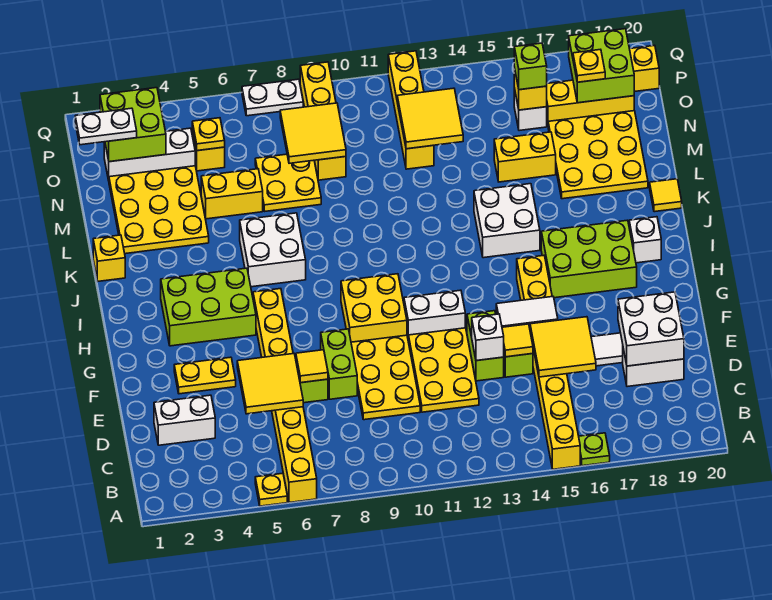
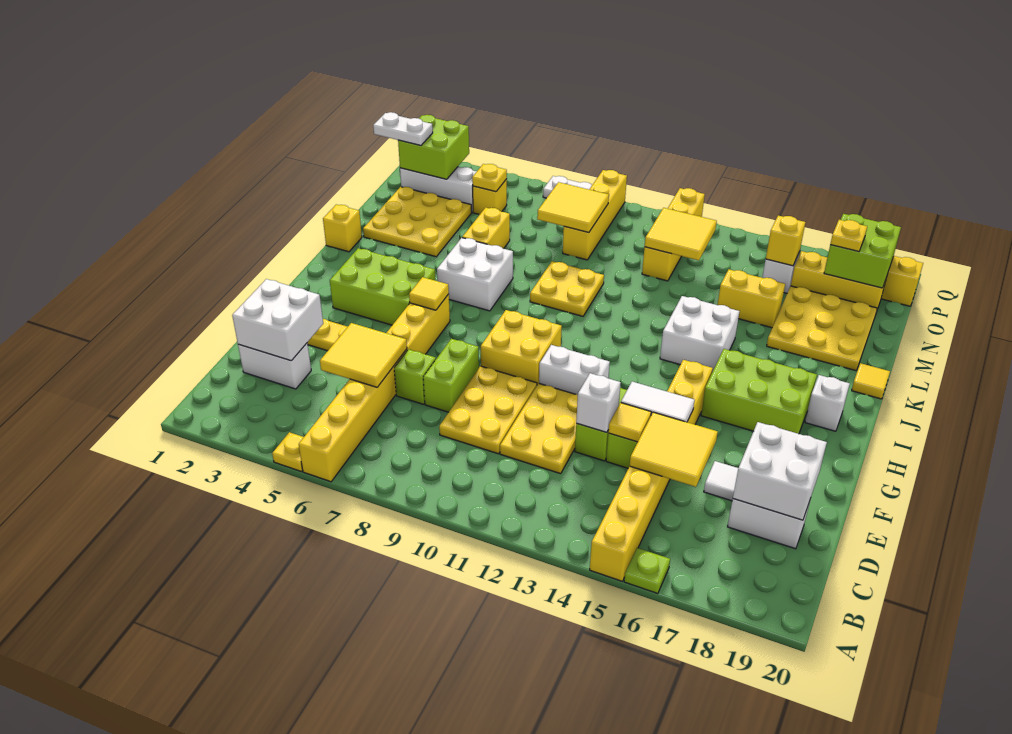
none -> white brick D2:E3 level 2
yellow tile E7 level 2 -> yellow tile H6 level 2
yellow brick M5:M6 level 1 -> yellow brick L6:M6 level 1
yellow plate M7:N8 level 1 -> yellow plate K9:L10 level 1
lime brick O16 level 3 -> none

